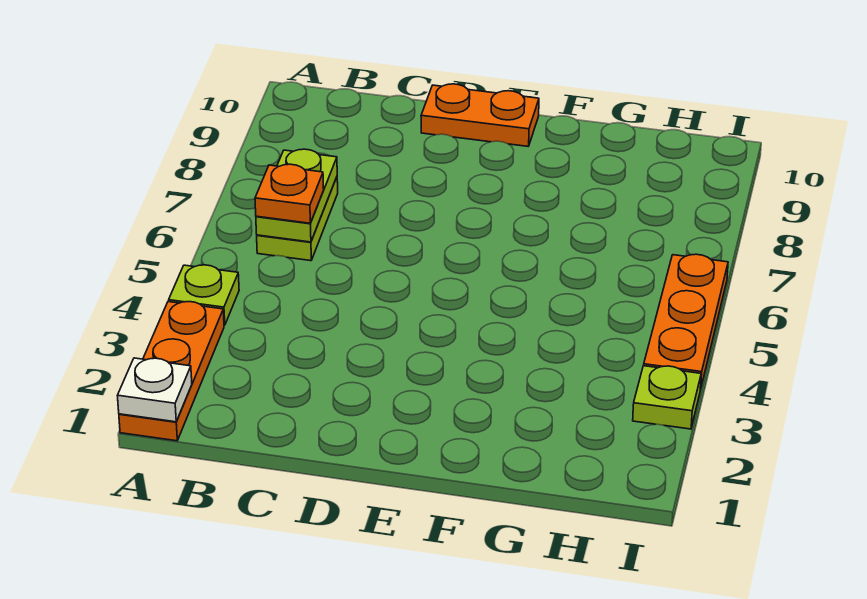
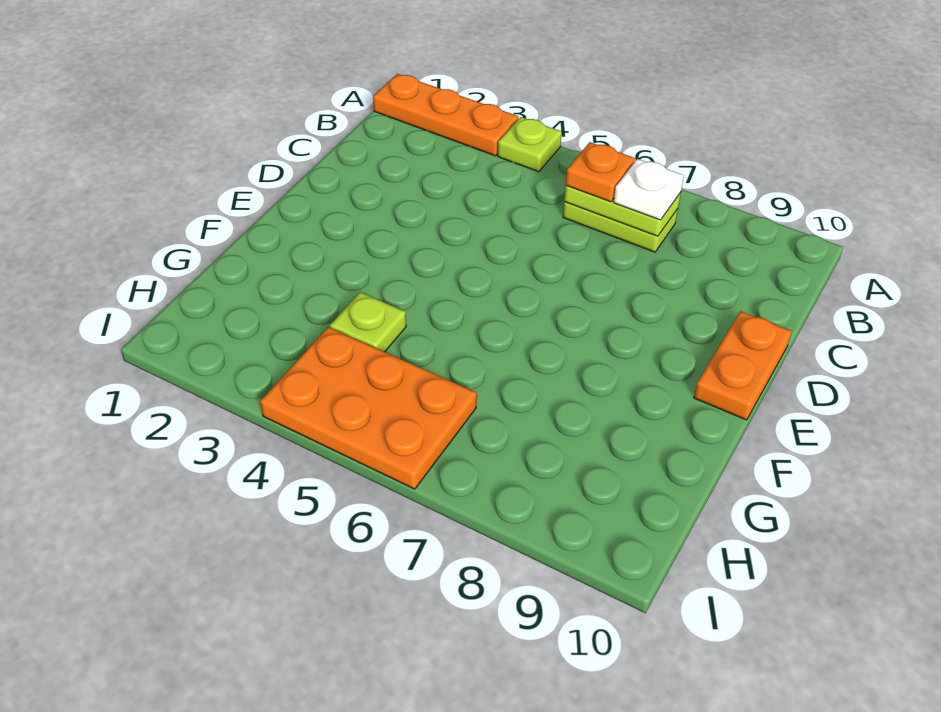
white plate A1 level 2 -> white plate B7 level 3
lime plate I3 level 1 -> lime plate G4 level 1
orange plate I4:I6 level 1 -> orange plate H4:I6 level 1

